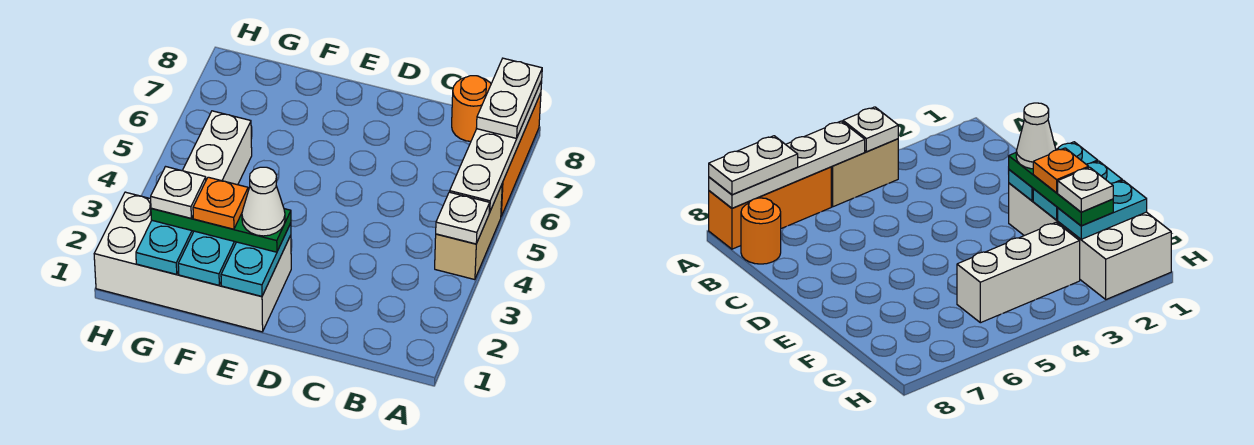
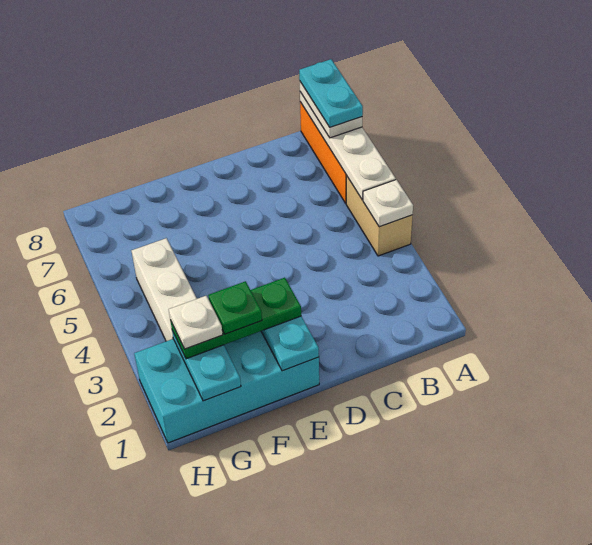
orange round brick B8 level 1 -> none
white brick E1:H2 level 1 -> cyan brick E1:H2 level 1
white cone E2 level 4 -> none
cyan plate F1:F2 level 2 -> cyan plate A7:A8 level 4
orange plate F2 level 4 -> green plate F2 level 4

